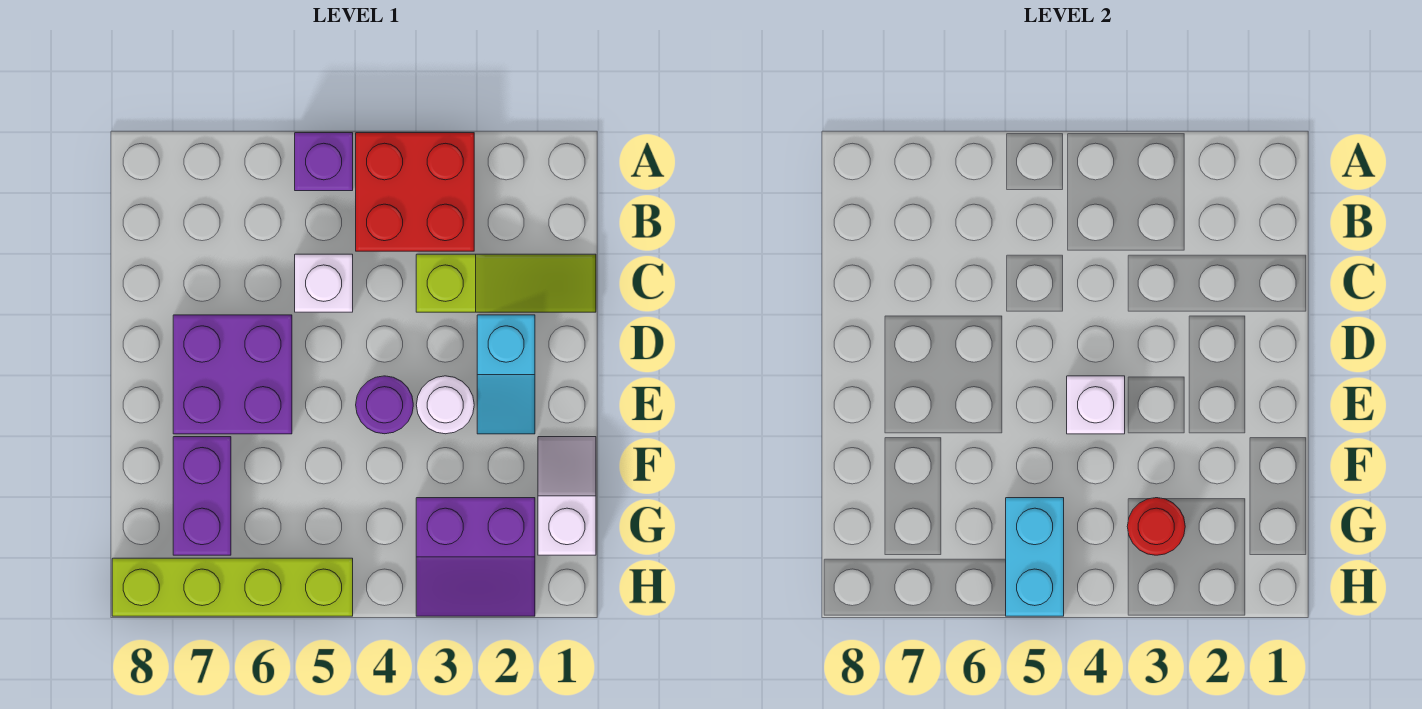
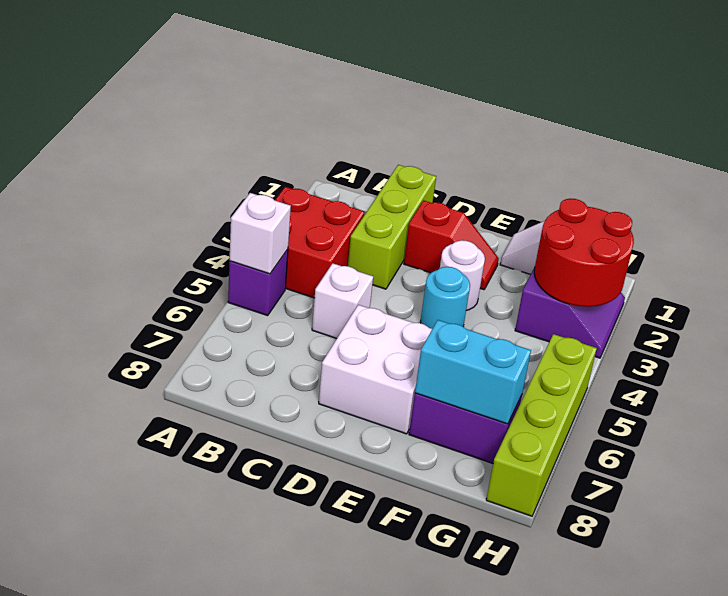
lime slope C1:C3 level 1 top 3 -> lime brick C1:C3 level 1
cyan slope D2:E2 level 1 top D -> red slope D2:E2 level 1 top D
purple brick D6:E7 level 1 -> white brick D6:E7 level 1
purple round brick E4 level 1 -> cyan round brick E4 level 1
white brick E4 level 2 -> white brick A5 level 2
red round brick G3 level 2 -> red round brick G2:H3 level 2
cyan brick G5:H5 level 2 -> cyan brick F7:G7 level 2

